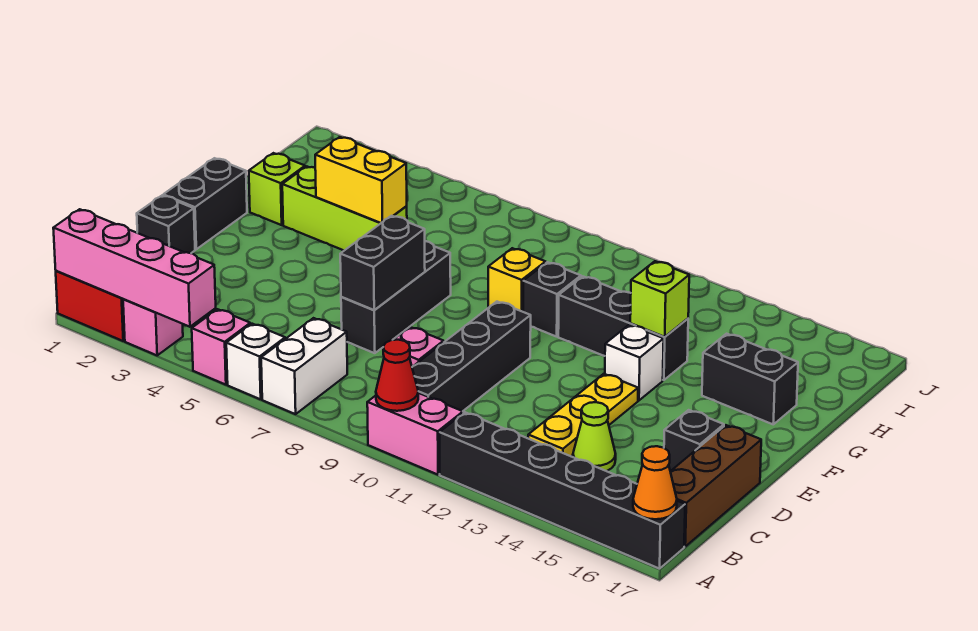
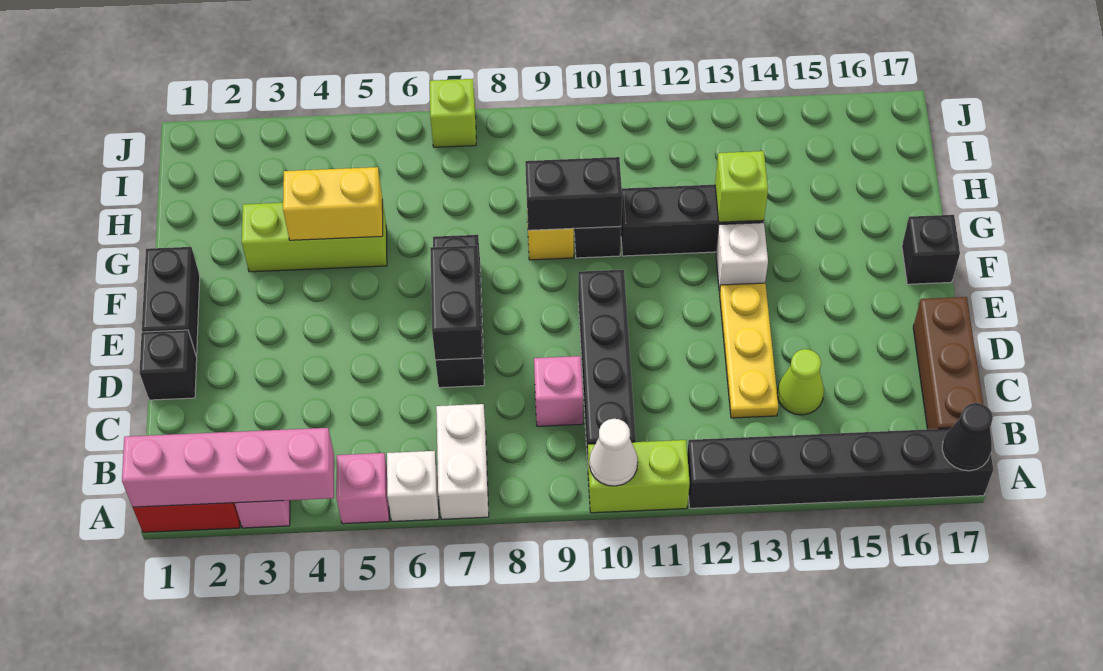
pink brick A10:A11 level 1 -> lime brick A10:A11 level 1
red cone A10 level 2 -> white cone A10 level 2
orange cone A17 level 2 -> black cone A17 level 2
black brick D16 level 1 -> black brick F17 level 1
lime brick G2 level 1 -> lime brick J7 level 1
black brick G15:G16 level 1 -> black brick G9:G10 level 2

